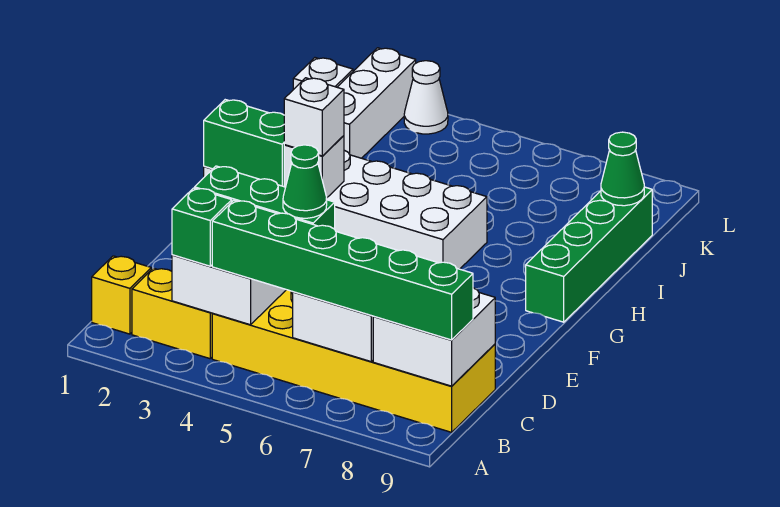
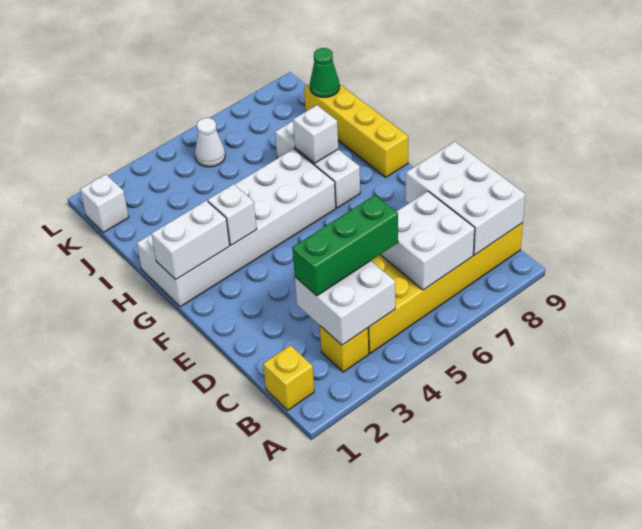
yellow brick B2:B3 level 1 -> yellow brick B3 level 1
green brick B3 level 3 -> none
green brick B4:B9 level 3 -> none
white brick B8:C9 level 2 -> white brick B8:D9 level 2
green cone C5 level 4 -> none
green brick G1:G2 level 2 -> white brick G1:G2 level 2
white brick G3 level 3 -> white brick H7 level 2
green brick G9:J9 level 1 -> yellow brick G9:J9 level 1
white brick J2:L2 level 1 -> white brick G7:I7 level 1
white cone L3 level 1 -> white cone K5 level 1

